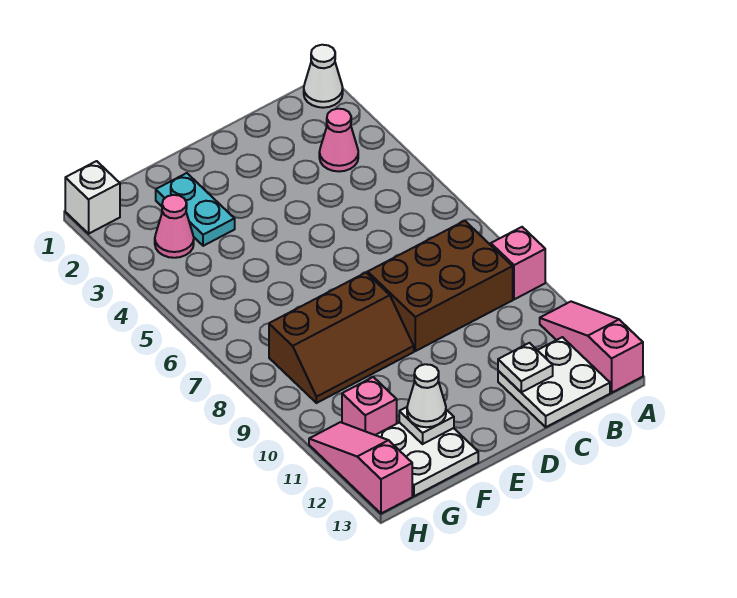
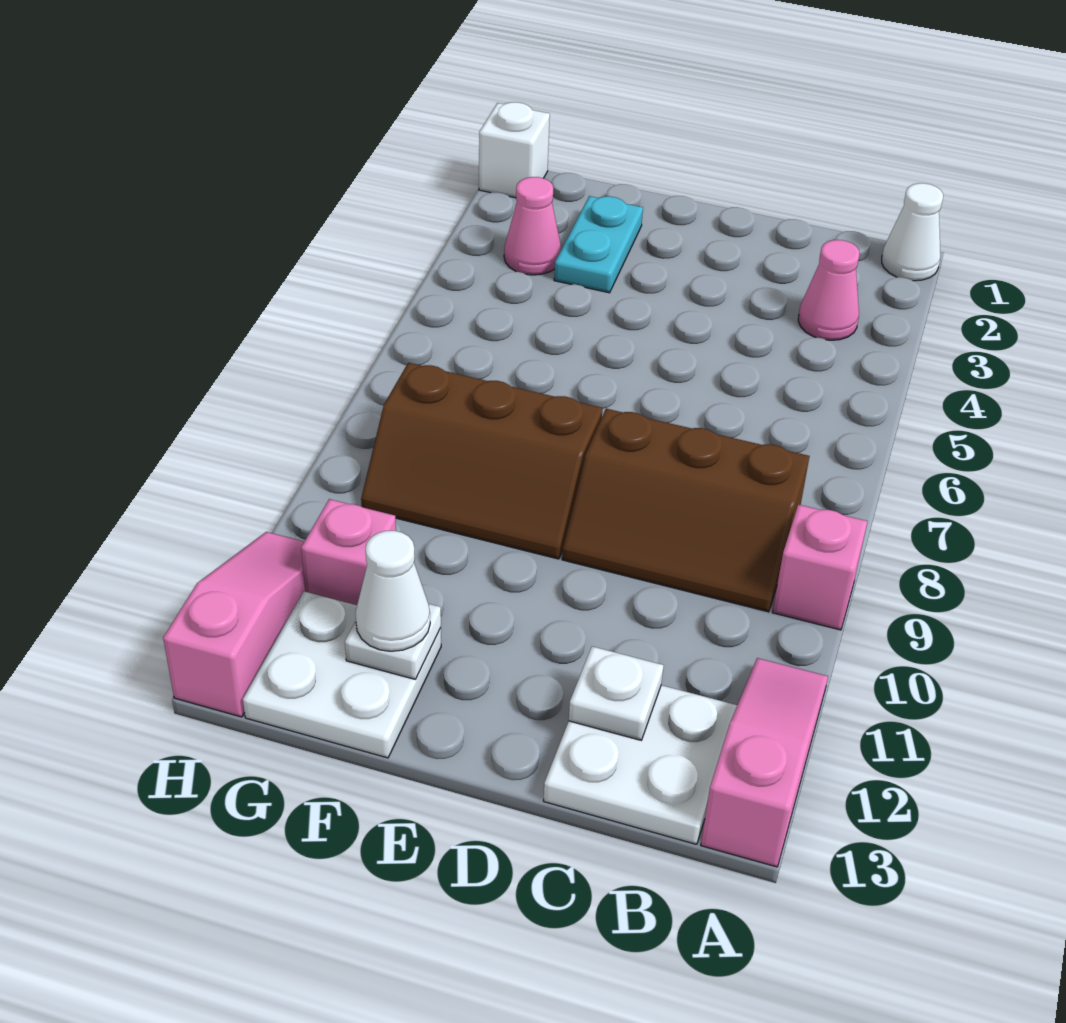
brown brick B8:D9 level 1 -> brown slope B8:D9 level 1 top 8

